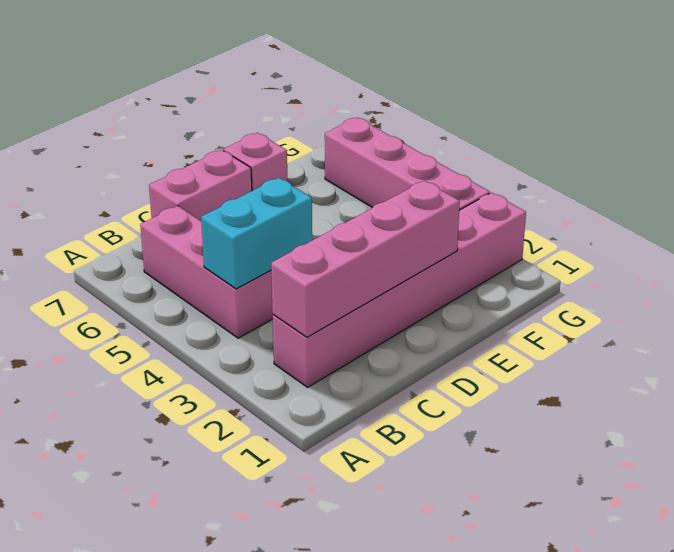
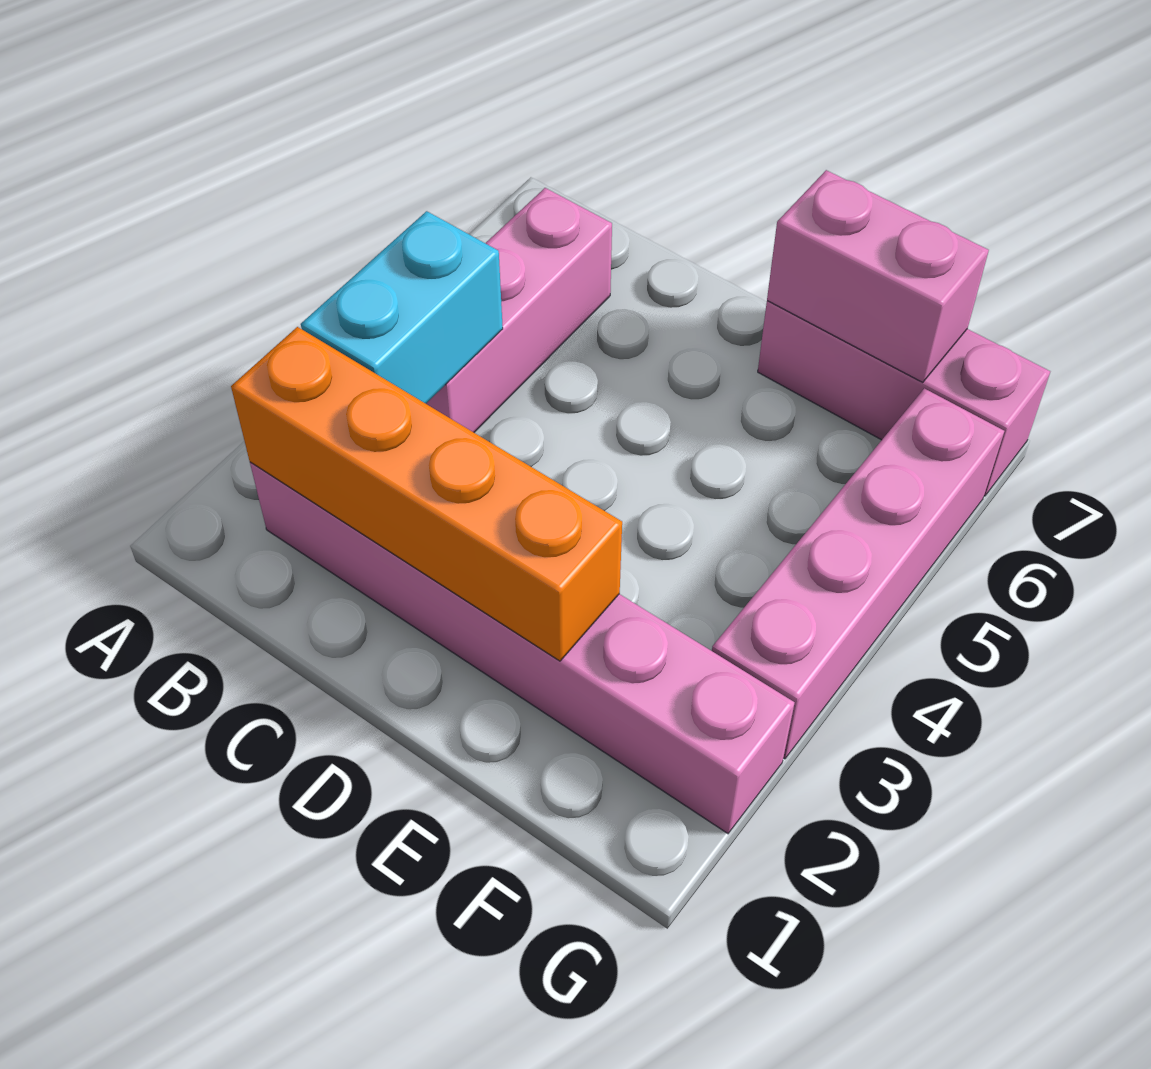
pink brick B2:E2 level 2 -> orange brick B2:E2 level 2
cyan brick B4:C4 level 2 -> cyan brick B3:B4 level 2
pink brick C7:D7 level 1 -> pink brick E7:F7 level 2
pink brick E7 level 1 -> pink brick E7:G7 level 1

